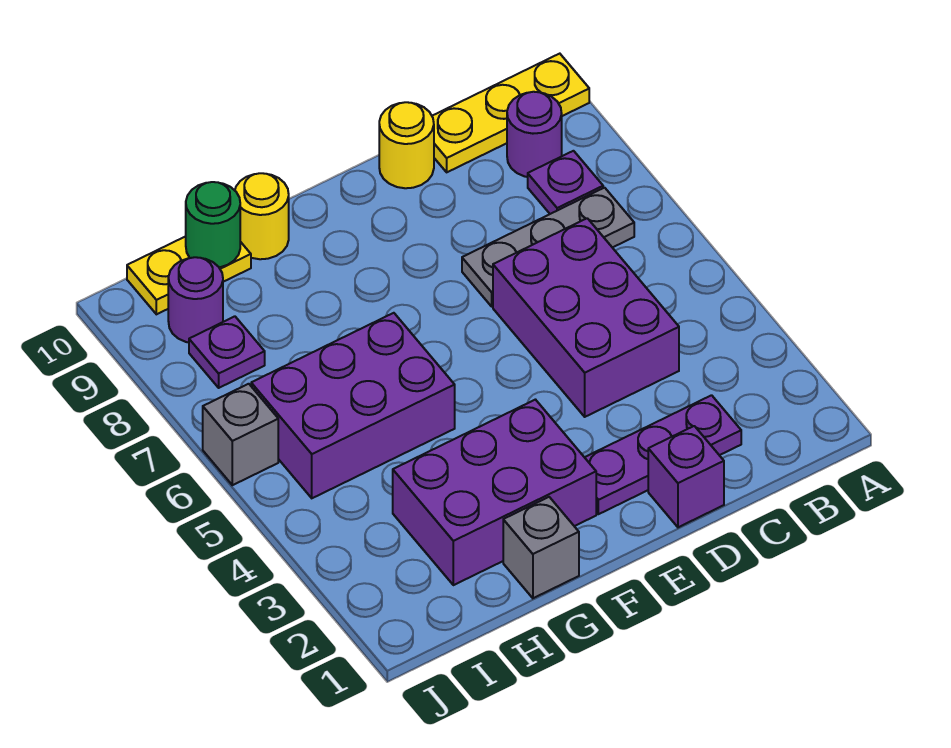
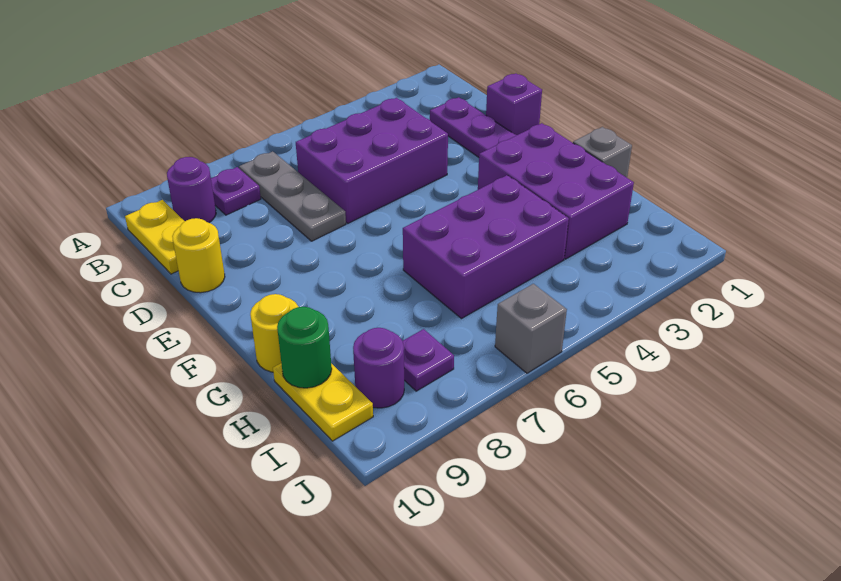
yellow plate A10:C10 level 1 -> yellow plate B10:C10 level 1
purple brick G5:I6 level 1 -> purple brick G4:H6 level 1

